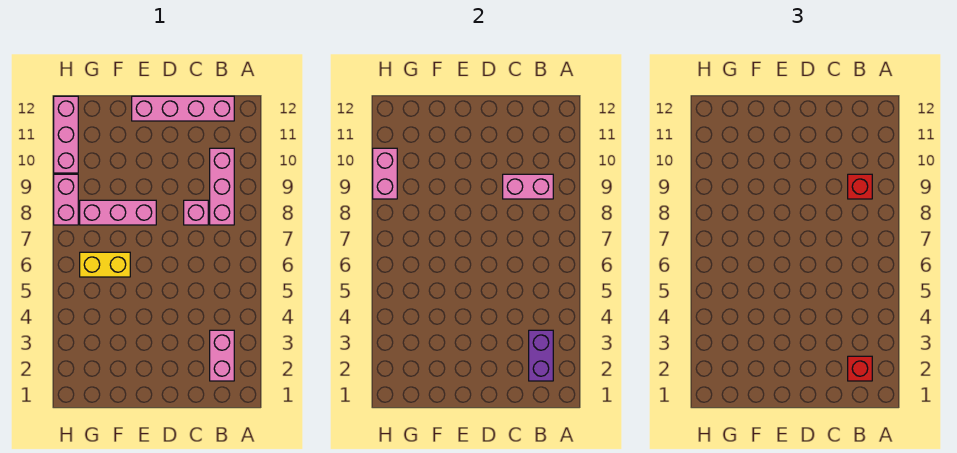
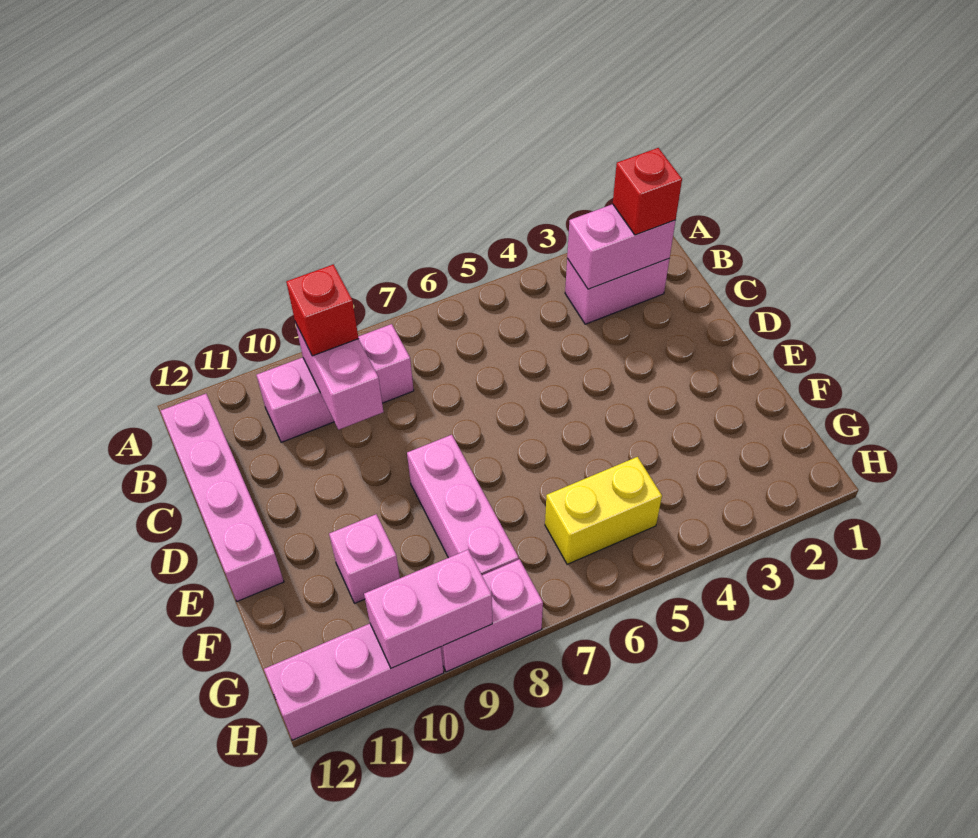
purple brick B2:B3 level 2 -> pink brick B2:B3 level 2
pink brick C8 level 1 -> pink brick F10 level 1
yellow brick F6:G6 level 1 -> yellow brick G5:G6 level 1

